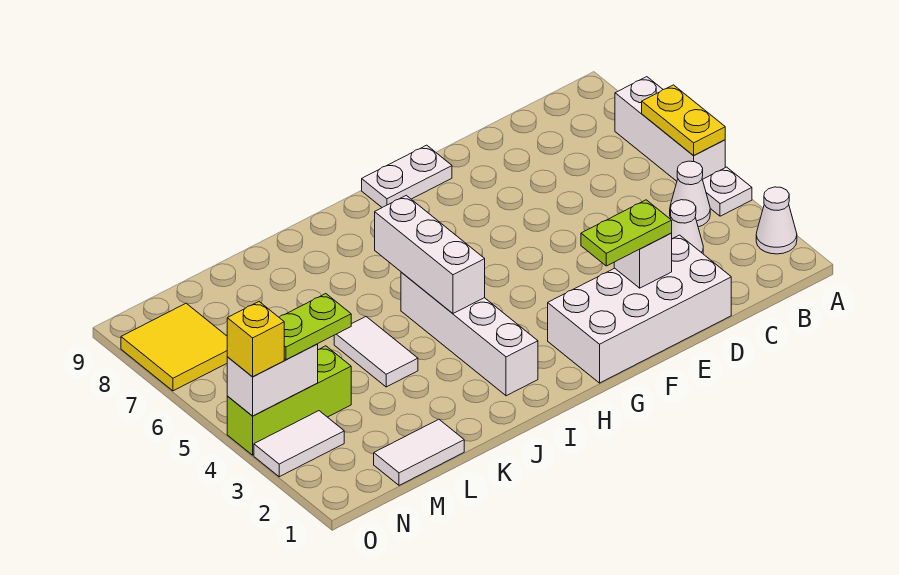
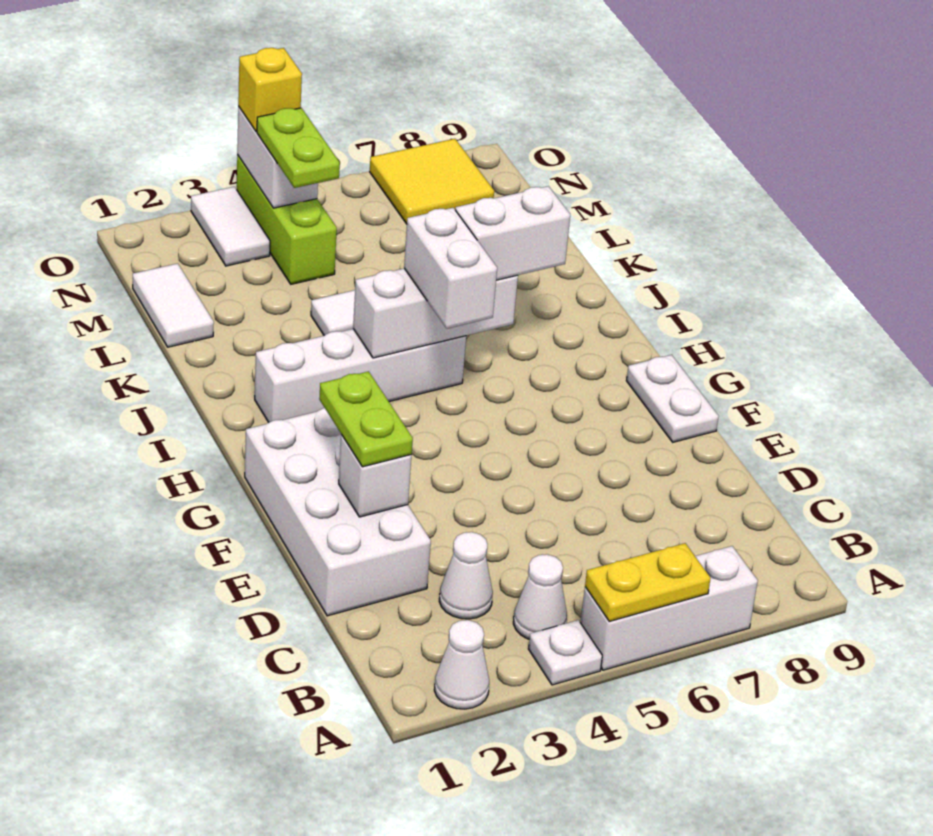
none -> white brick H5:I5 level 3
none -> white brick I6:I7 level 3

